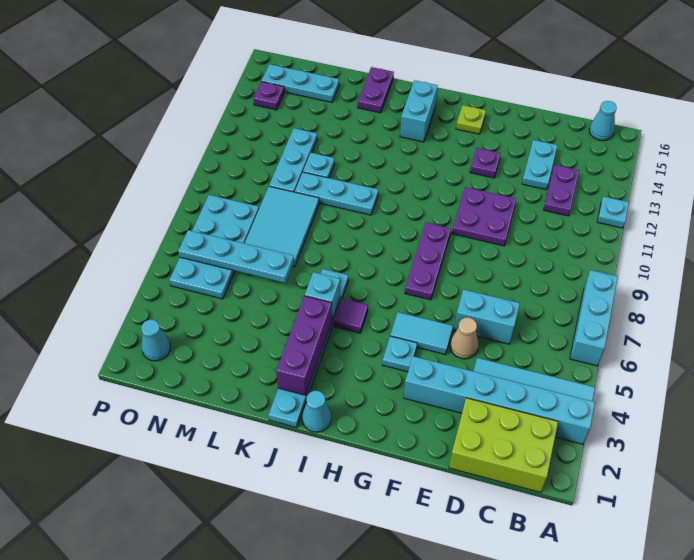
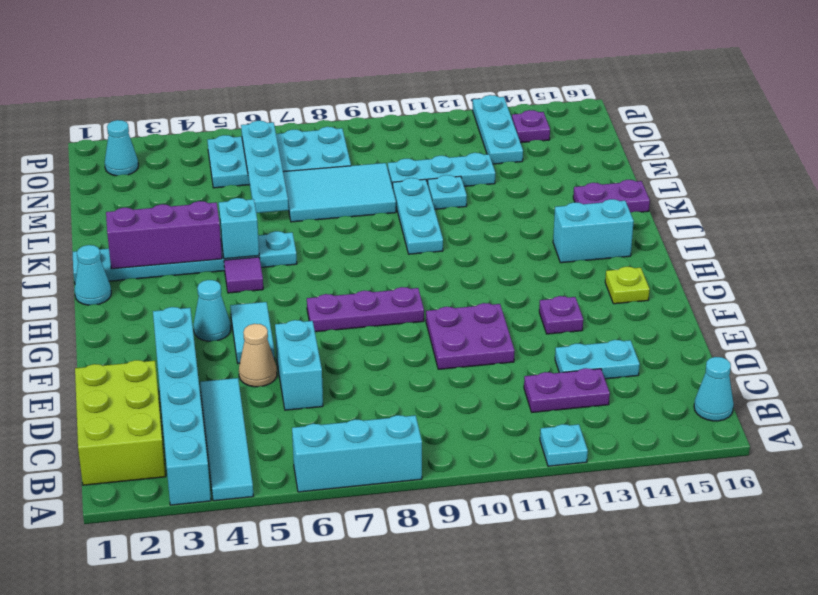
cyan plate G4 level 1 -> cyan cone G4 level 1
cyan plate M15:O15 level 1 -> cyan plate N13:P13 level 1

